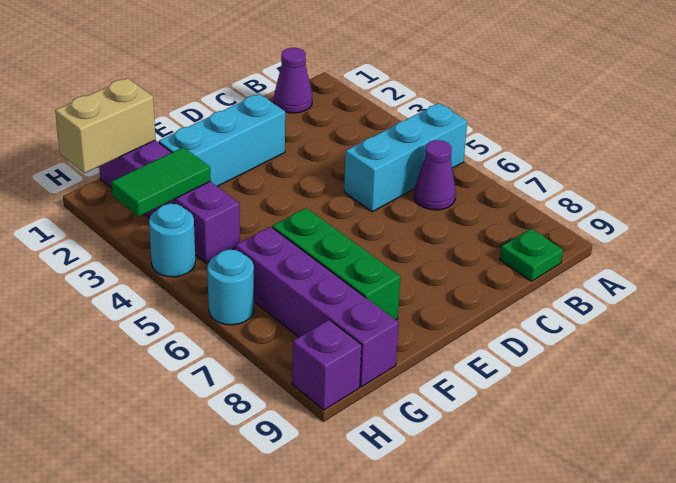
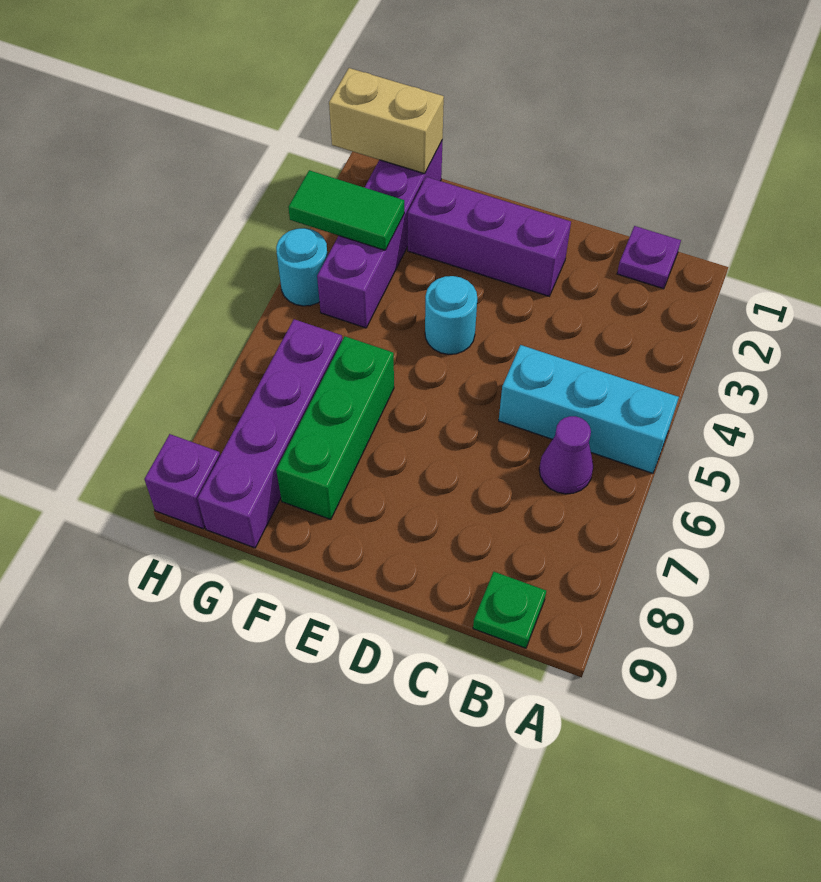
purple cone B1 level 1 -> purple plate B1 level 1
cyan brick D2:F2 level 1 -> purple brick D2:F2 level 1
cyan round brick H6 level 1 -> cyan round brick E4 level 1

